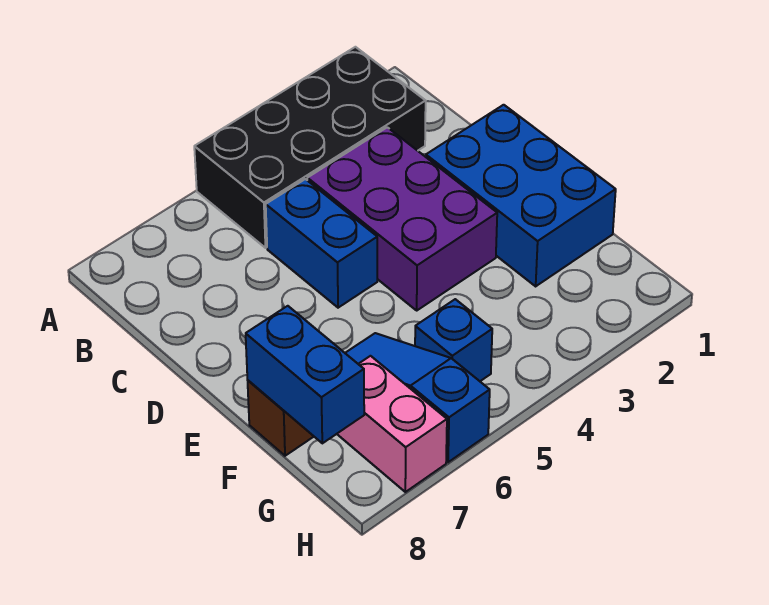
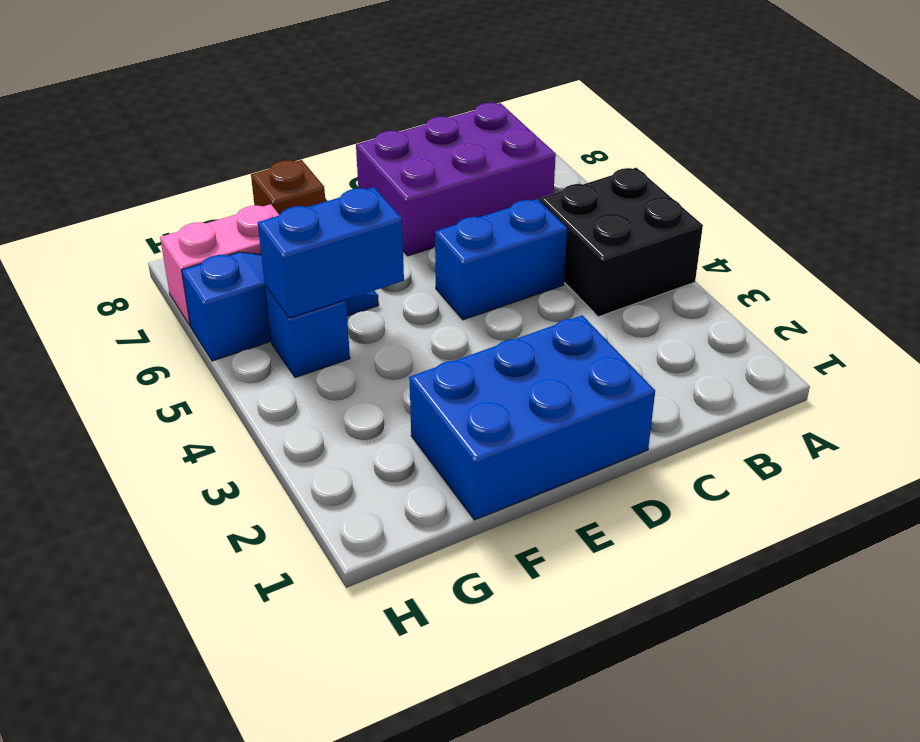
black brick A2:B5 level 1 -> black brick A4:B5 level 1
purple brick C3:E4 level 1 -> purple brick B7:D8 level 1
blue brick F8:G8 level 2 -> blue brick F5:G5 level 2

